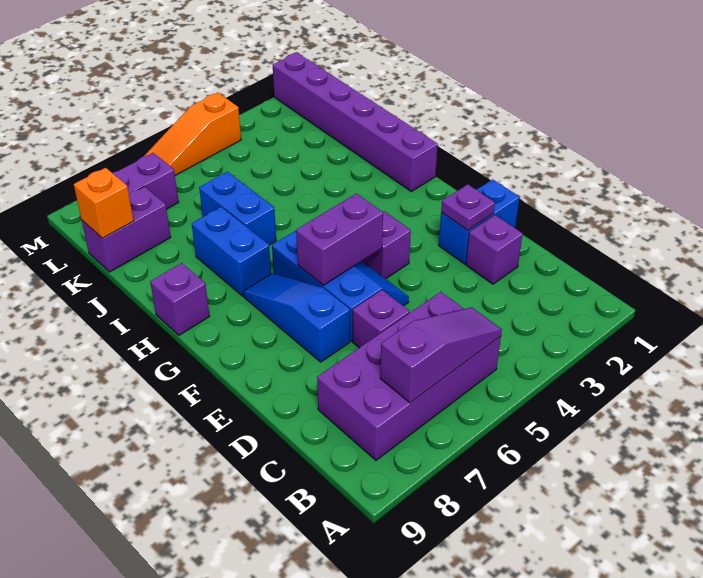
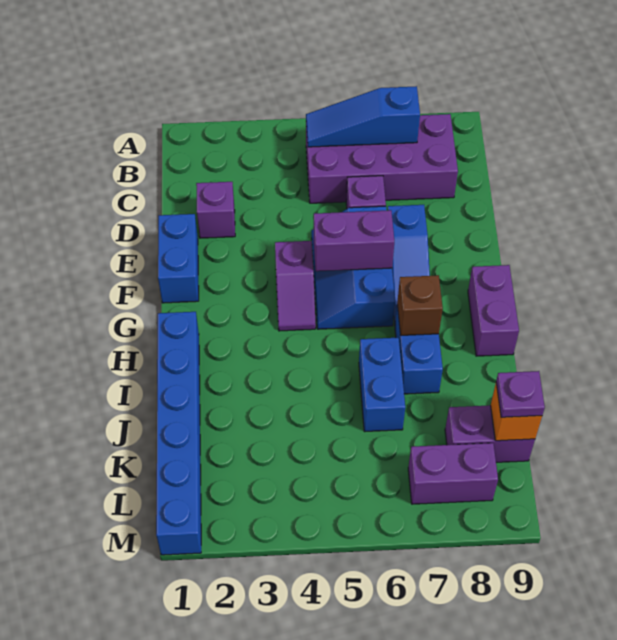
purple slope B5:B7 level 2 top 7 -> blue slope B5:B7 level 2 top 7
blue brick E1:E2 level 1 -> blue brick E1:F1 level 1
purple plate E2 level 2 -> purple plate K9 level 3
purple brick H1:M1 level 1 -> blue brick H1:M1 level 1
none -> brown brick H7 level 2
purple brick H9 level 1 -> purple brick G9:H9 level 1
orange slope M4:M6 level 1 top 4 -> none

